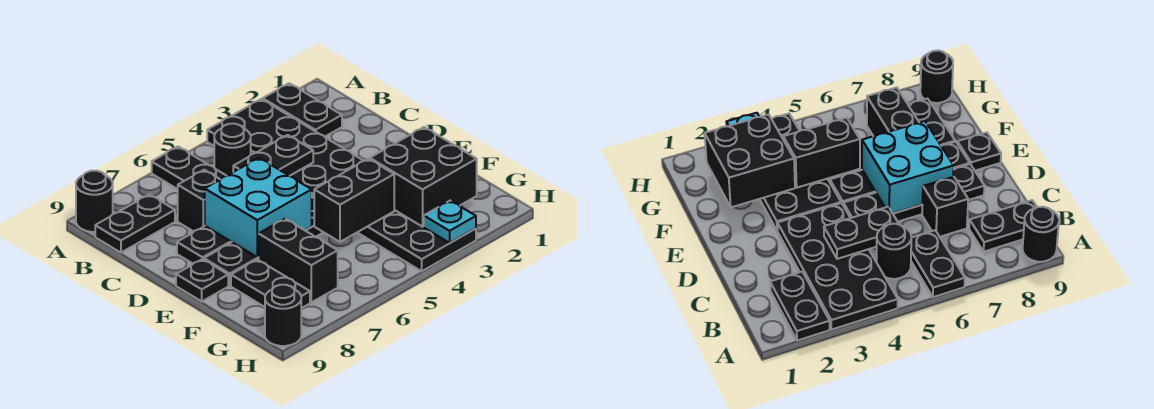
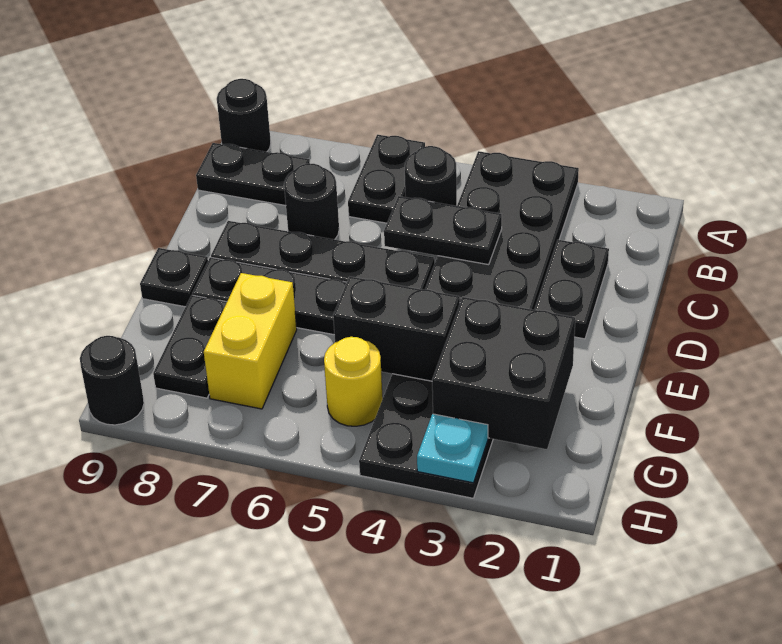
black plate A2:B2 level 1 -> black plate C2:D2 level 1
black brick C7 level 1 -> black round brick C7 level 1
cyan brick D6:E7 level 2 -> none
black brick F7:G7 level 1 -> yellow brick F7:G7 level 1
none -> yellow round brick G5 level 1

